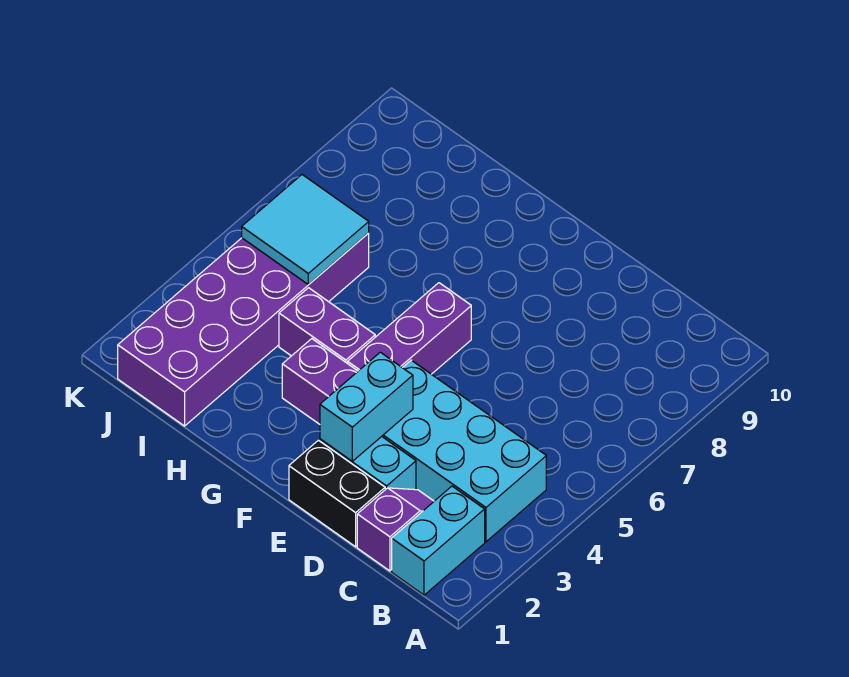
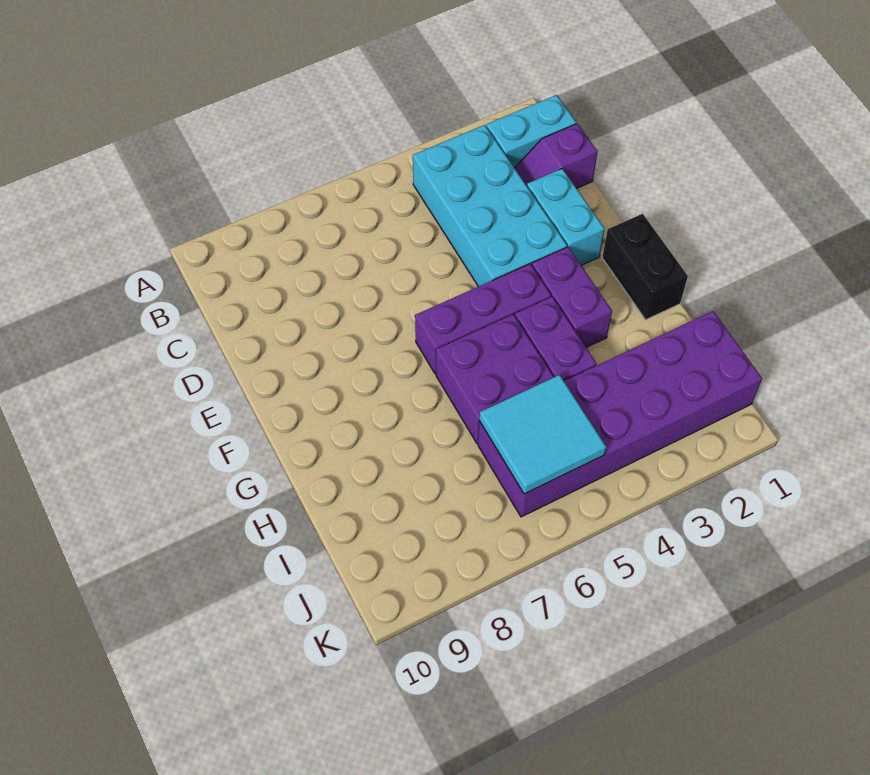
black brick D1:E1 level 1 -> black brick F1:G1 level 1
cyan brick E2:E3 level 2 -> none
none -> purple brick G5:H6 level 1

